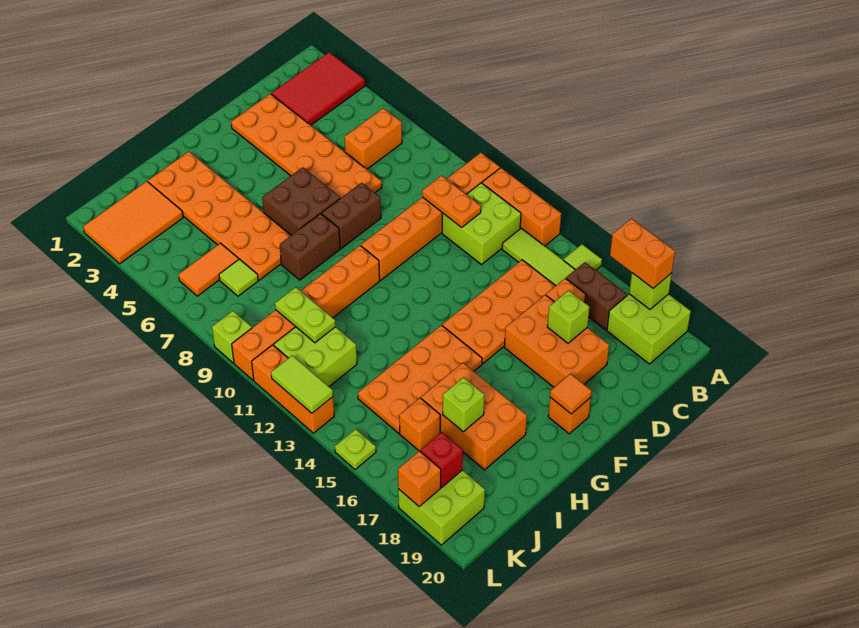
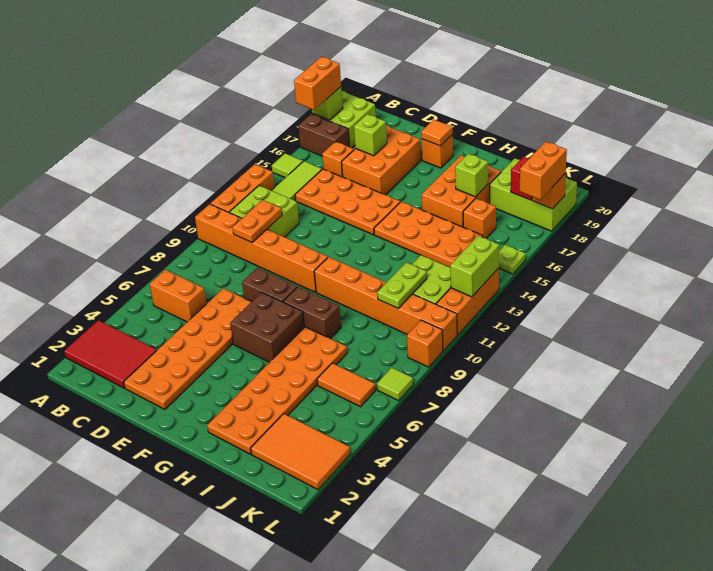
brown brick B16:B17 level 1 -> brown brick A17:B17 level 1
lime tile J7 level 1 -> lime tile L7 level 1
lime brick K18:L19 level 1 -> lime brick J18:L19 level 1
lime brick L9 level 1 -> orange brick L9 level 1
lime tile L12:L13 level 2 -> lime brick L12:L13 level 2
none -> orange brick L17:L18 level 3

